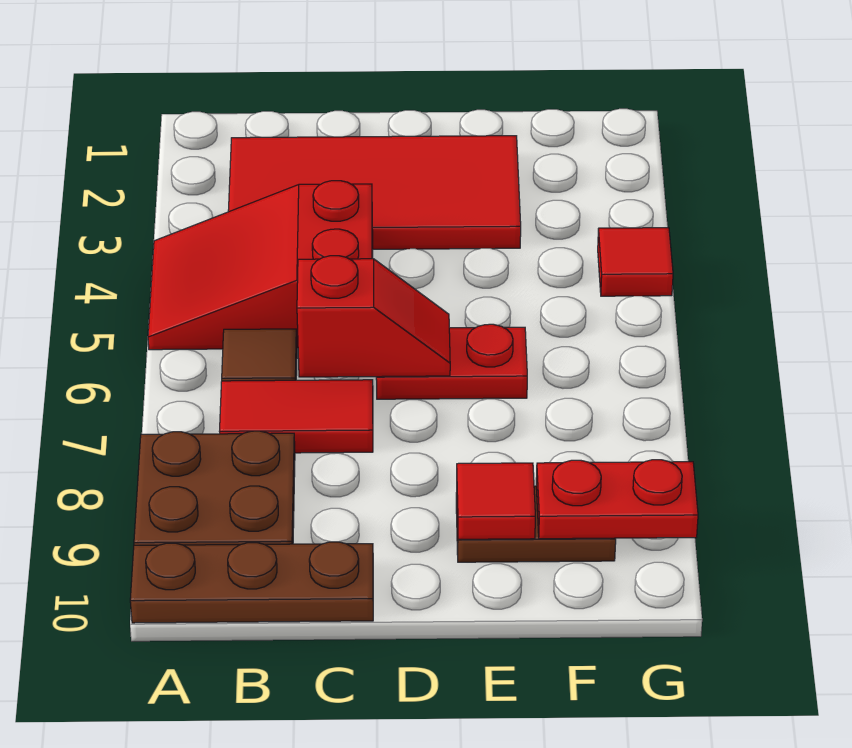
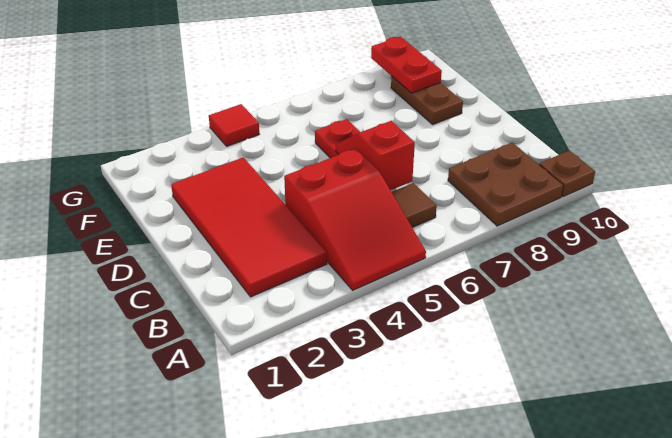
brown plate A10:C10 level 1 -> brown plate A10 level 1
red tile B7:C7 level 1 -> none
red tile E9 level 2 -> none

